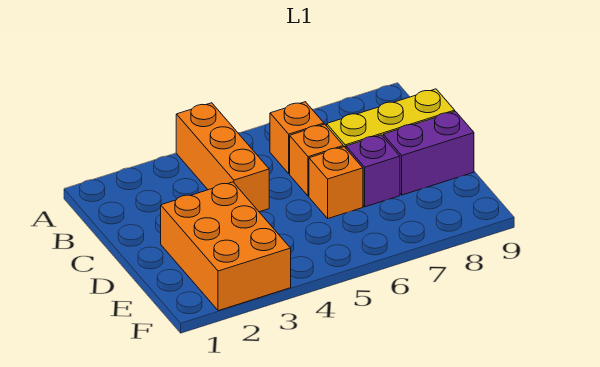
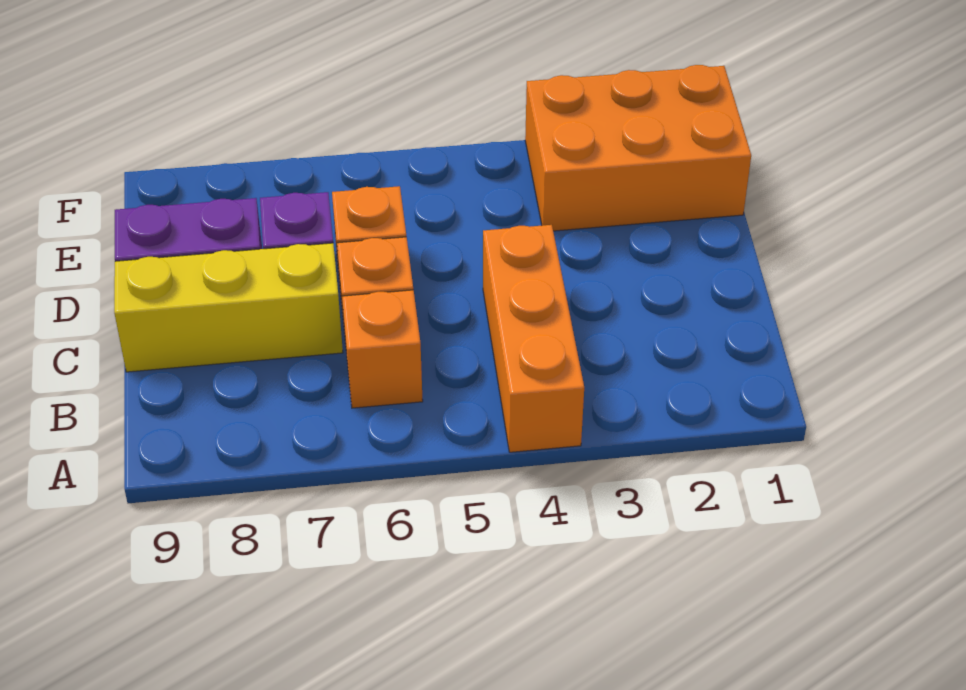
orange brick D2:F3 level 1 -> orange brick E1:F3 level 1

